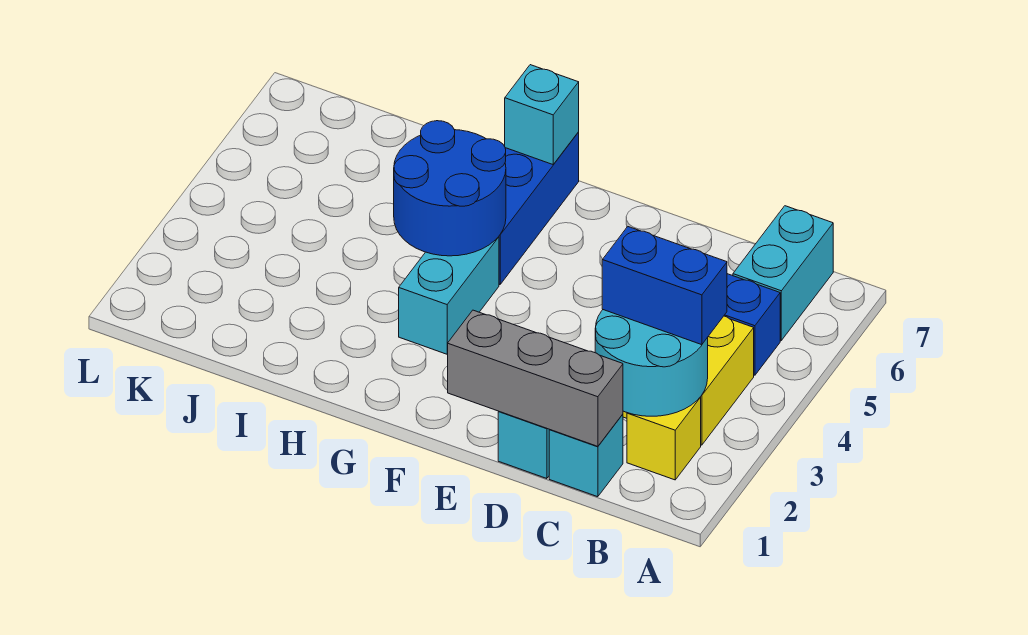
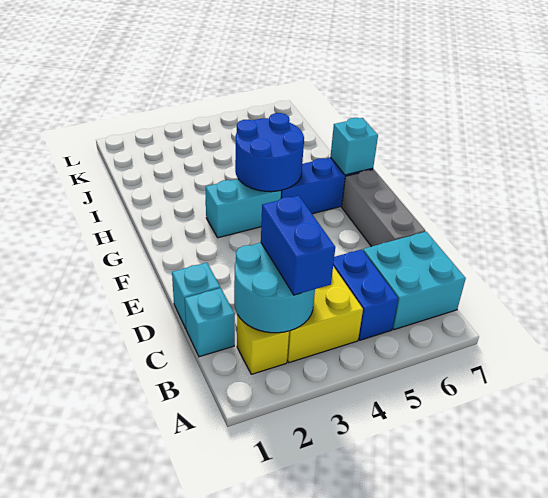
cyan brick B6:B7 level 1 -> cyan brick B6:C7 level 1
grey brick C1:E1 level 2 -> grey brick D7:F7 level 1

